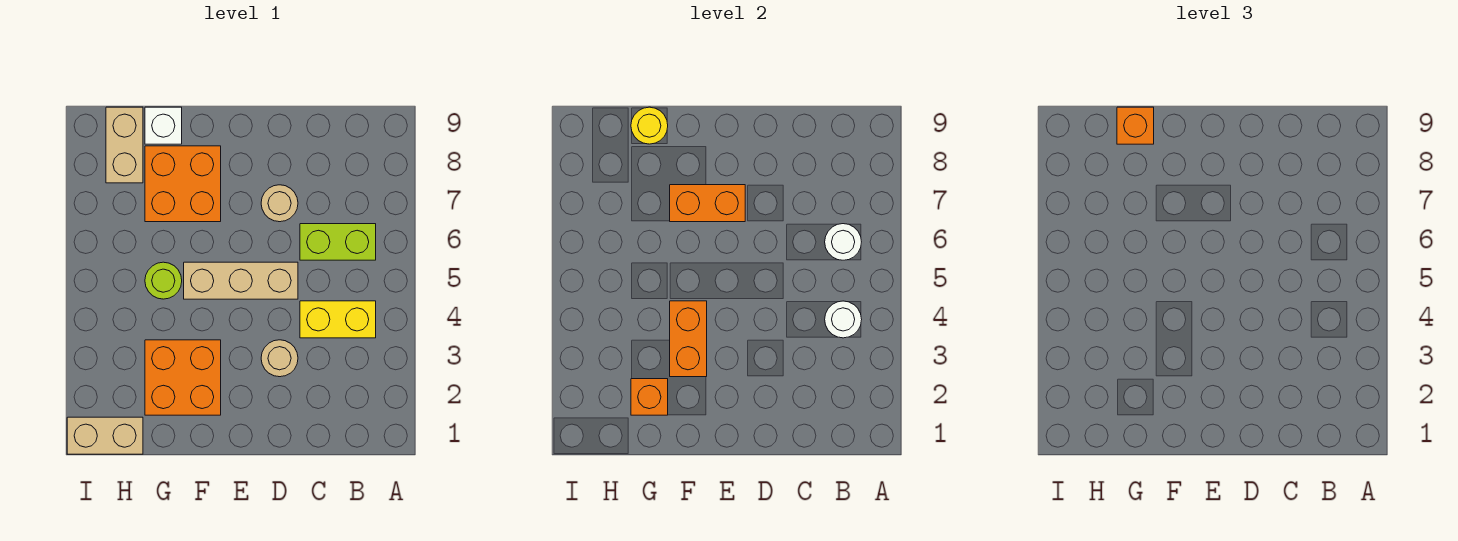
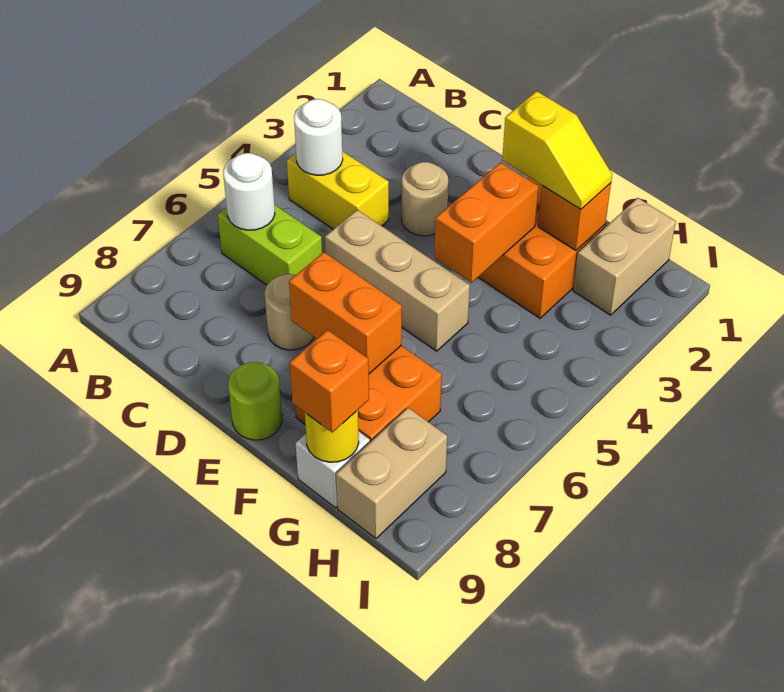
none -> yellow slope F2:G2 level 3 top F
lime round brick G5 level 1 -> lime round brick E9 level 1
tan brick H1:I1 level 1 -> tan brick H1:H2 level 1

